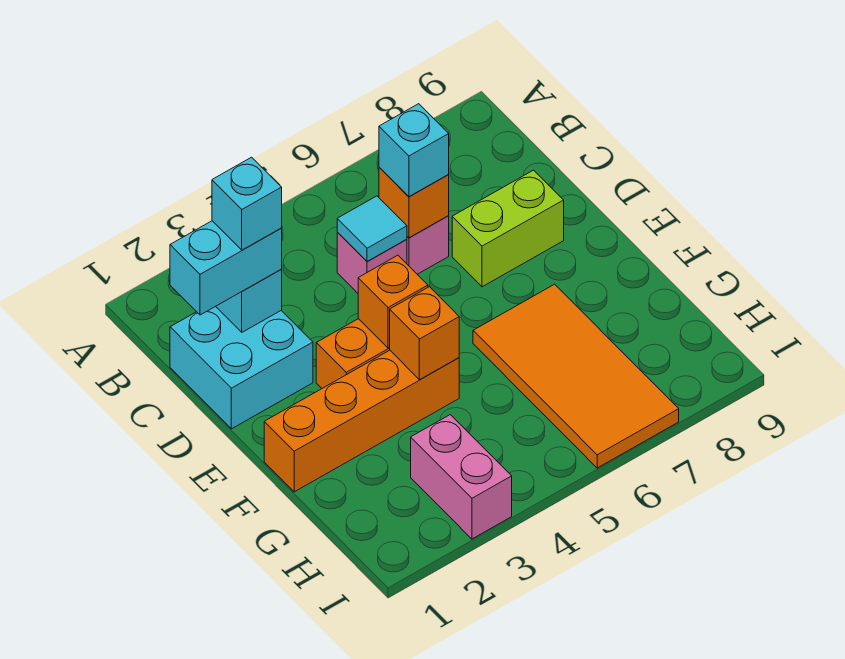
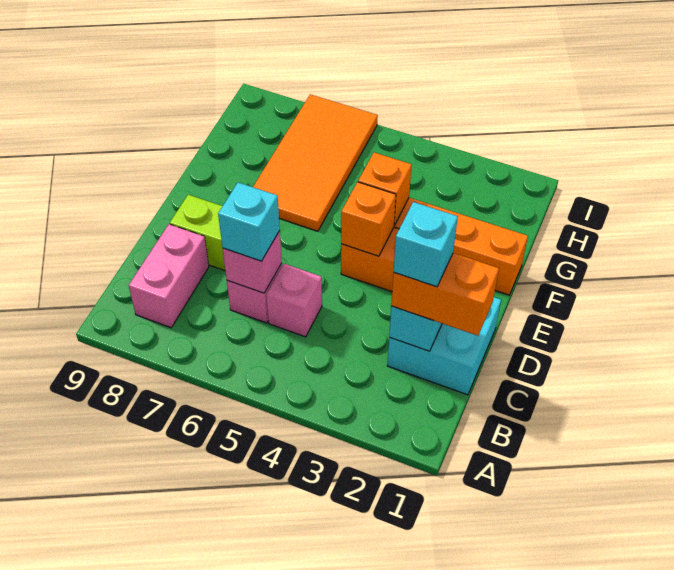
cyan brick C1:C2 level 3 -> orange brick C1:C2 level 3
cyan tile C5 level 2 -> none
orange brick C6 level 2 -> pink brick C6 level 2
pink brick H3:I3 level 1 -> pink brick B8:C8 level 1

